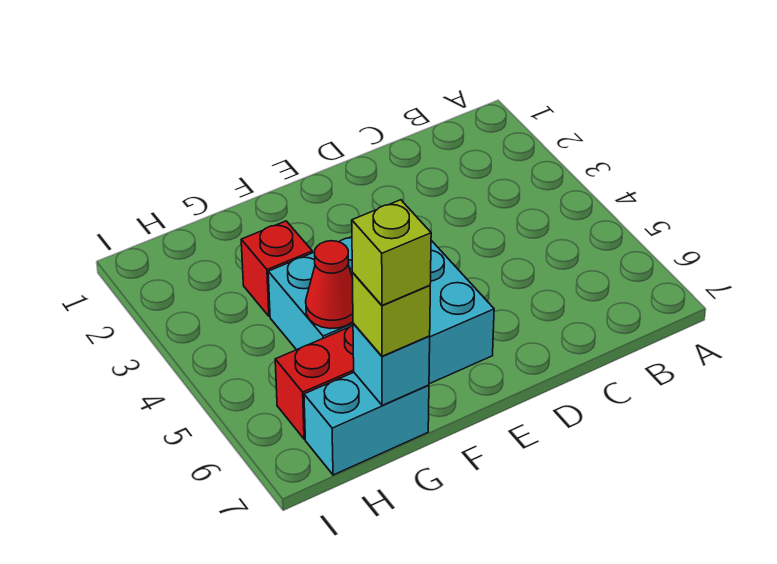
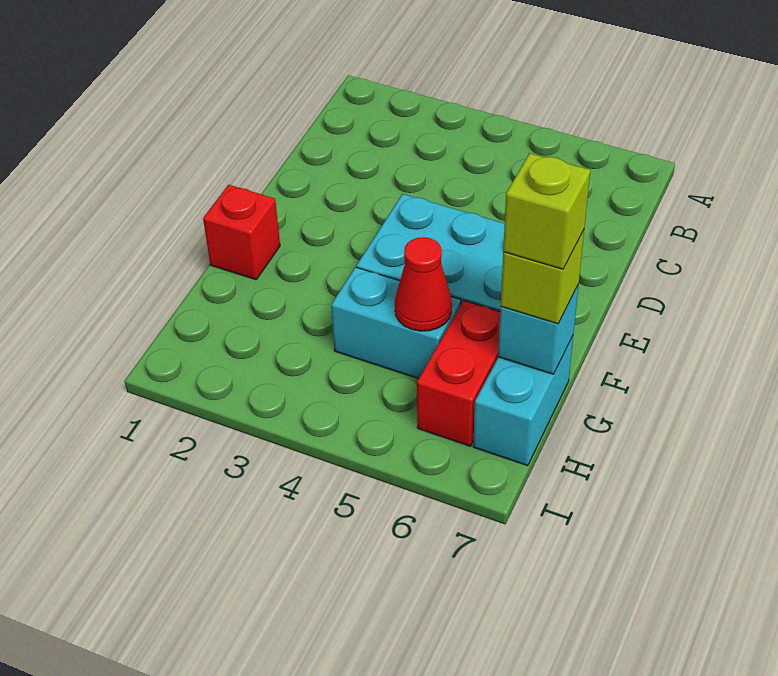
red brick G3 level 1 -> red brick F1 level 1

